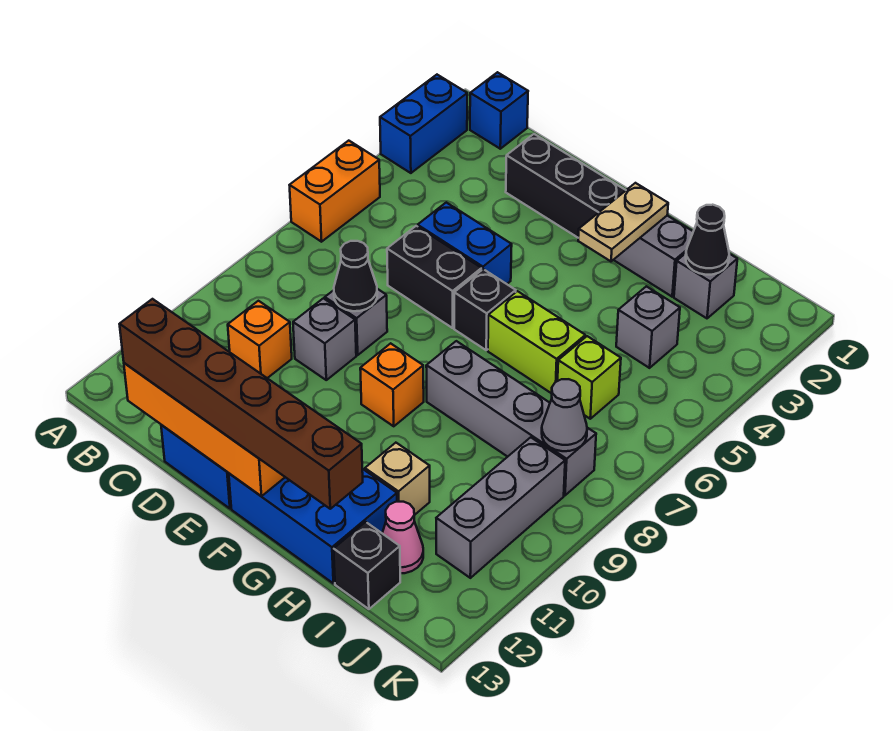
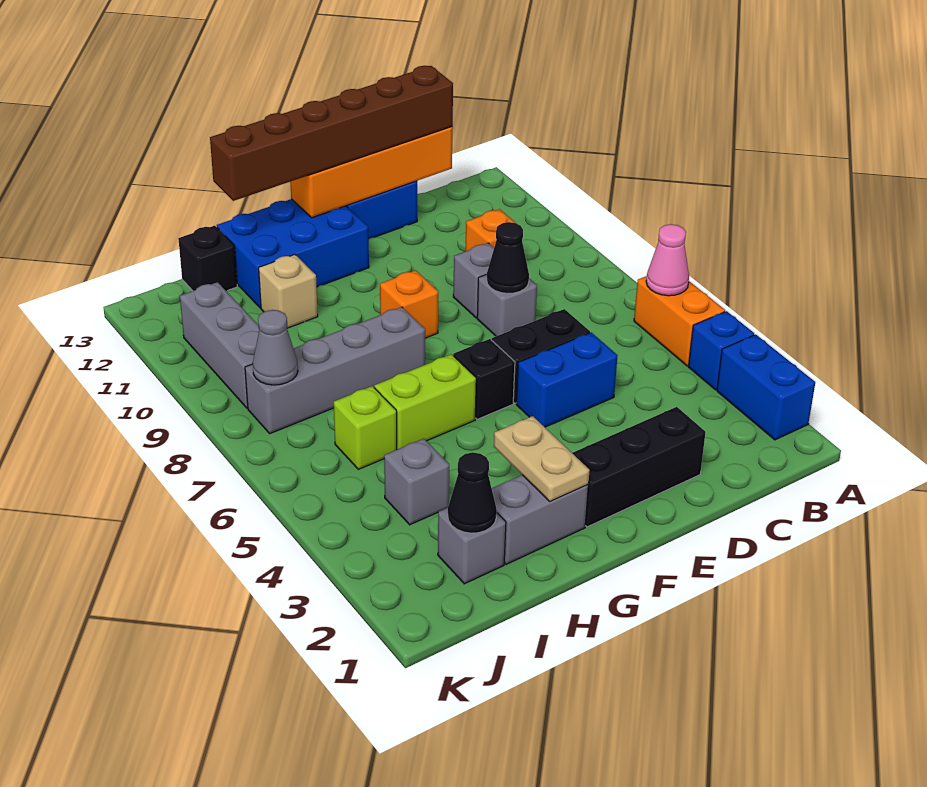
blue brick B1 level 1 -> blue brick A4 level 1
pink cone I12 level 1 -> pink cone A6 level 2

